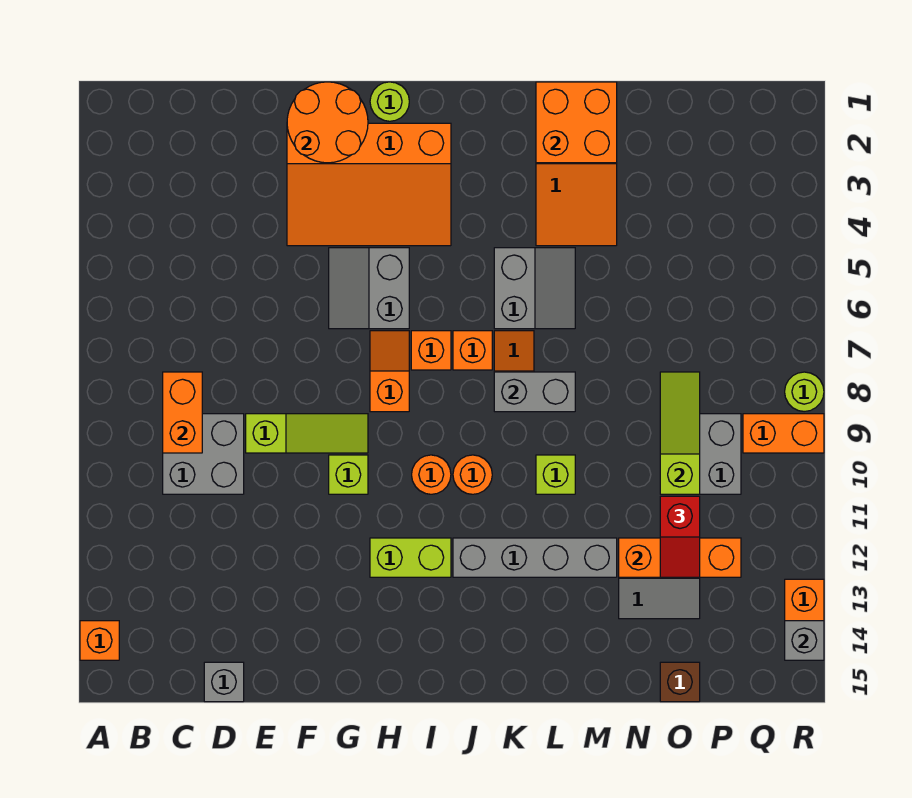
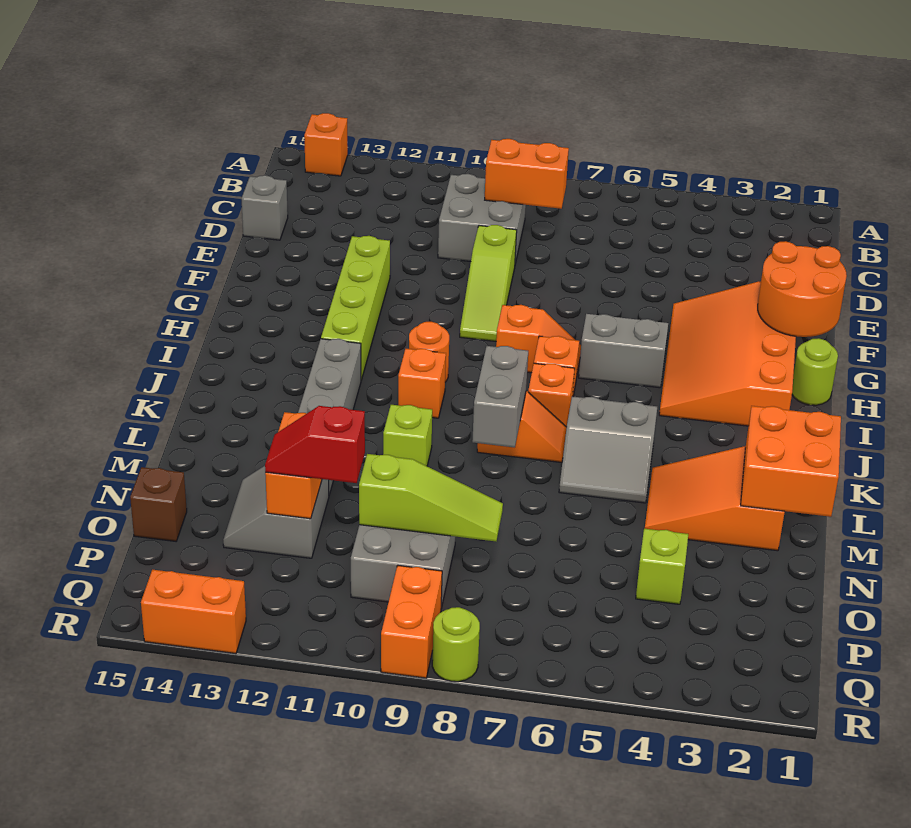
lime brick G10 level 1 -> lime brick O4 level 1
lime brick H12:I12 level 1 -> lime brick F12:I12 level 1
orange round brick J10 level 1 -> orange brick J10 level 1
orange brick N12:P12 level 2 -> orange brick N12:O12 level 2
grey brick R14 level 2 -> none

